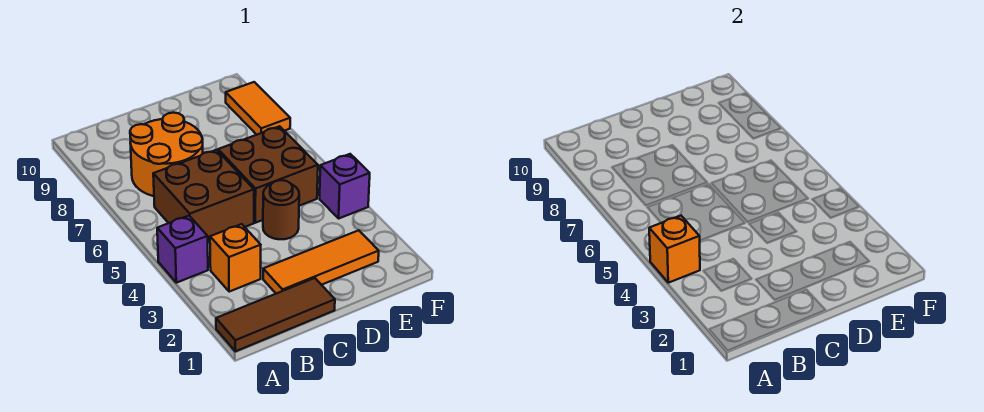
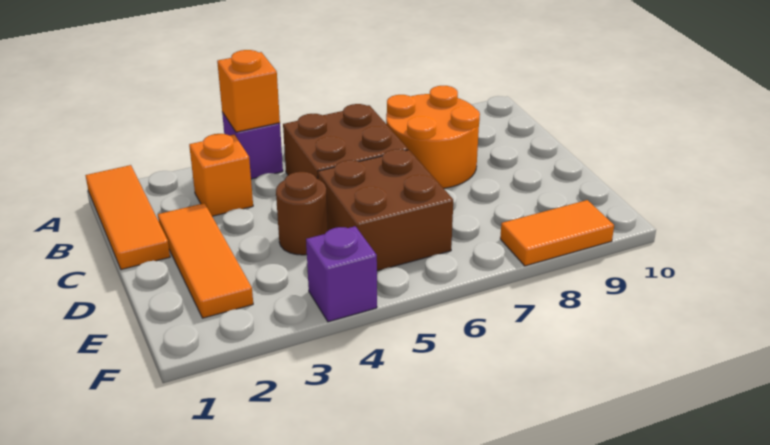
brown tile A1:C1 level 1 -> orange tile A1:C1 level 1

